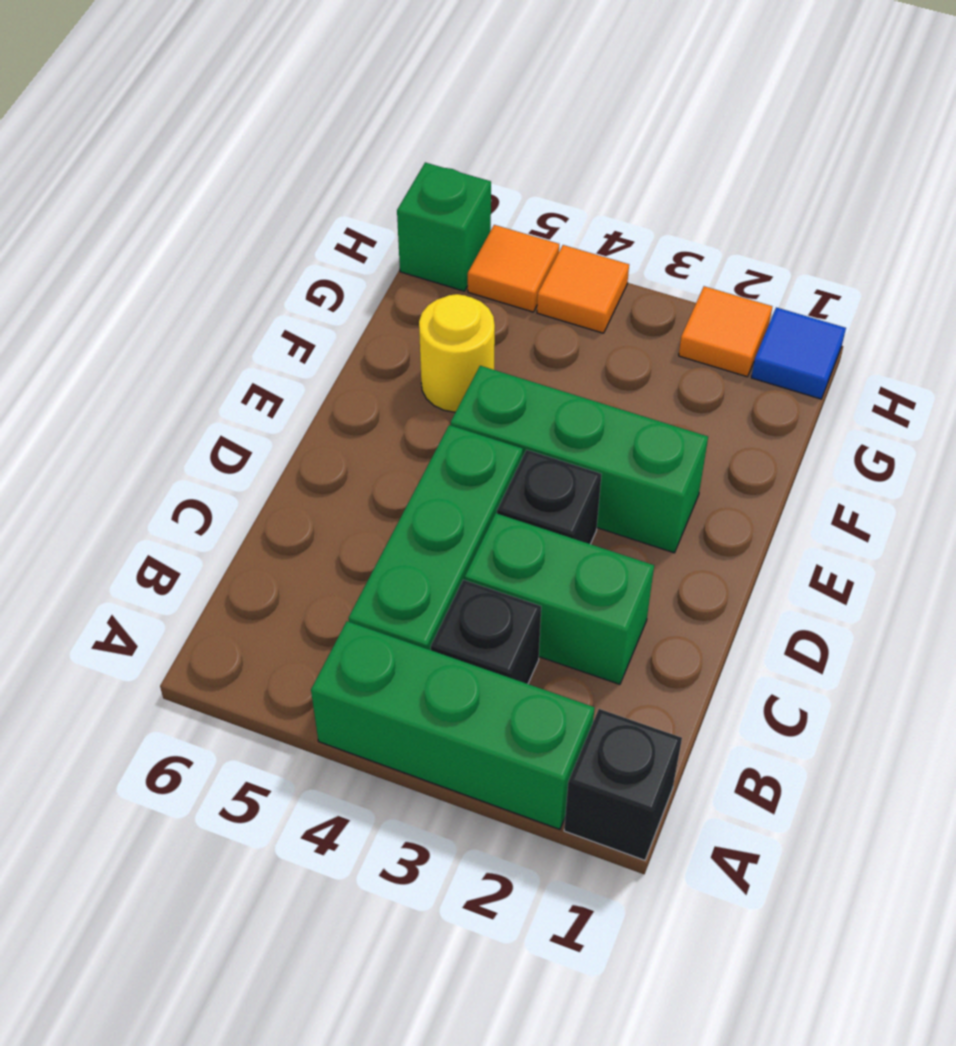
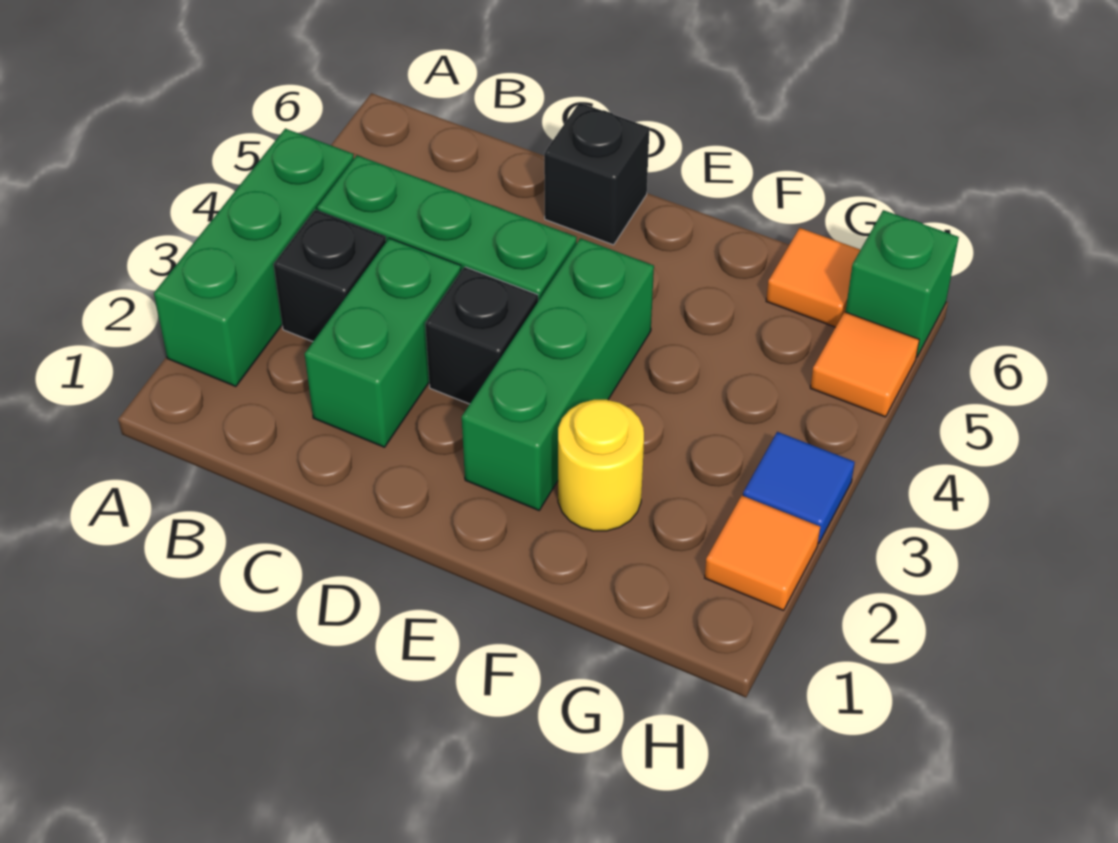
black brick A1 level 1 -> black brick D6 level 1
yellow round brick F5 level 1 -> yellow round brick F2 level 1
blue tile H1 level 1 -> blue tile H3 level 1
orange tile H4 level 1 -> orange tile G6 level 1

